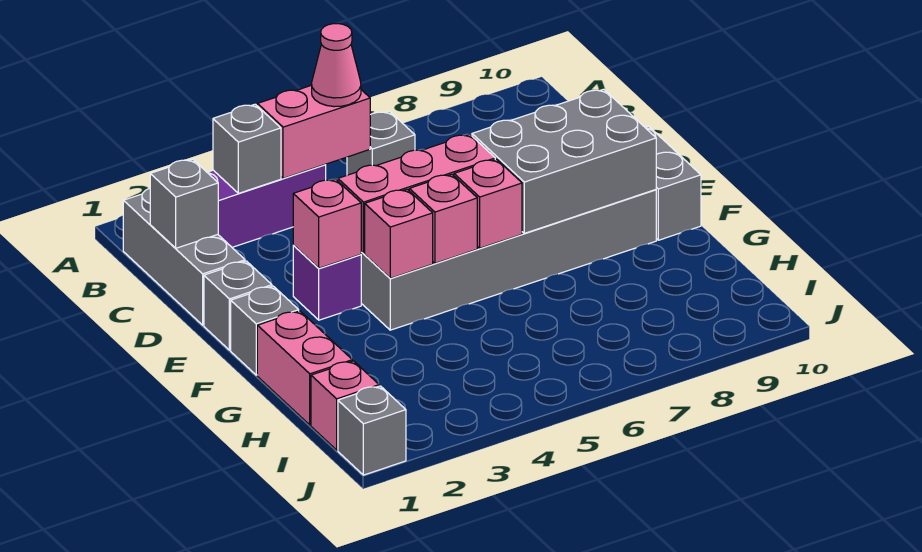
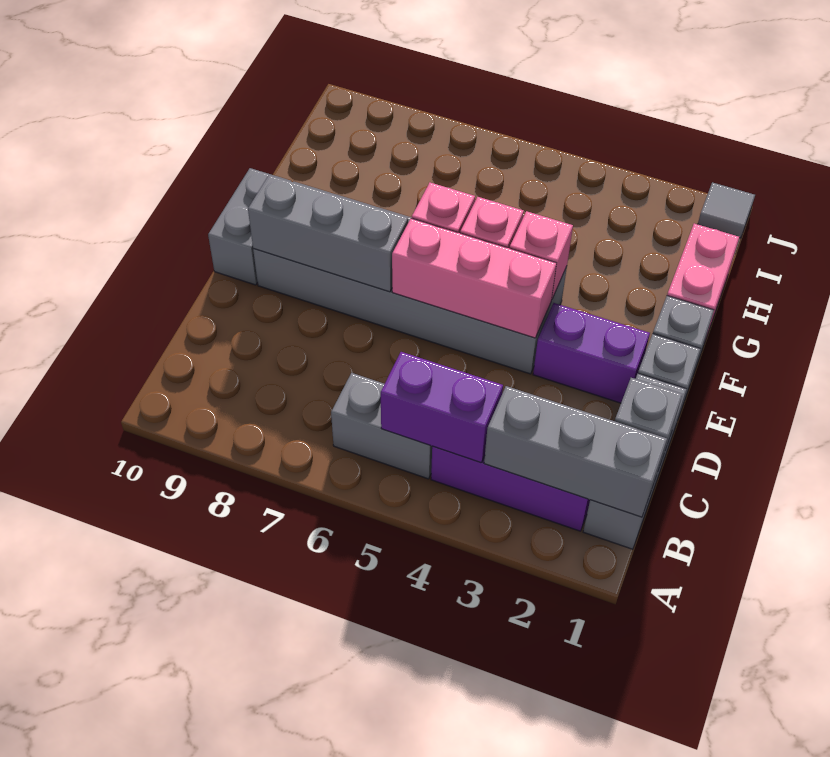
grey brick B3 level 2 -> grey brick B1:B3 level 2
pink brick B4:B5 level 2 -> purple brick B4:B5 level 2
pink cone B5 level 3 -> none
grey brick B6 level 1 -> grey brick B5:B6 level 1
purple brick E3 level 1 -> purple brick E2:E3 level 1
pink brick E3 level 2 -> none
grey brick E7:F9 level 2 -> grey brick E7:E9 level 2
pink brick I1 level 1 -> none
grey brick J1 level 1 -> grey tile J1 level 1

